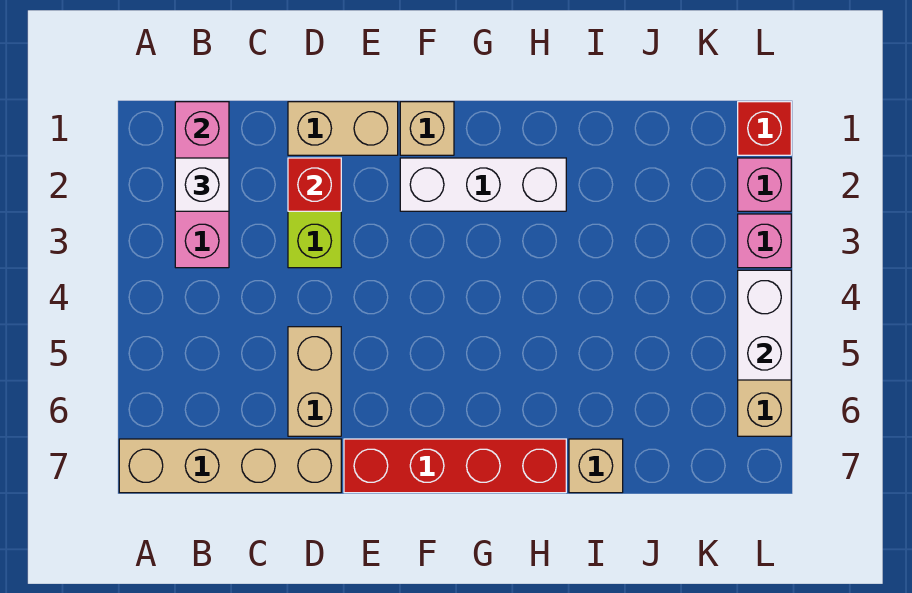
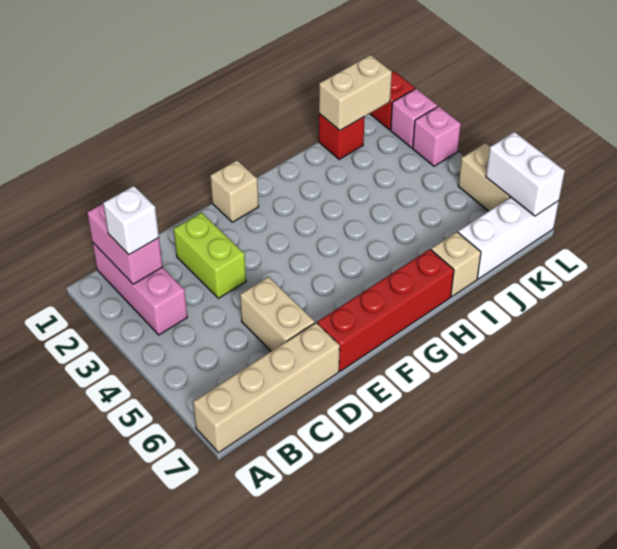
tan brick D1:E1 level 1 -> tan brick J1:K1 level 2
red brick D2 level 2 -> red brick J1 level 1
white brick F2:H2 level 1 -> white brick J7:L7 level 1
white brick L4:L5 level 2 -> white brick L6:L7 level 2

